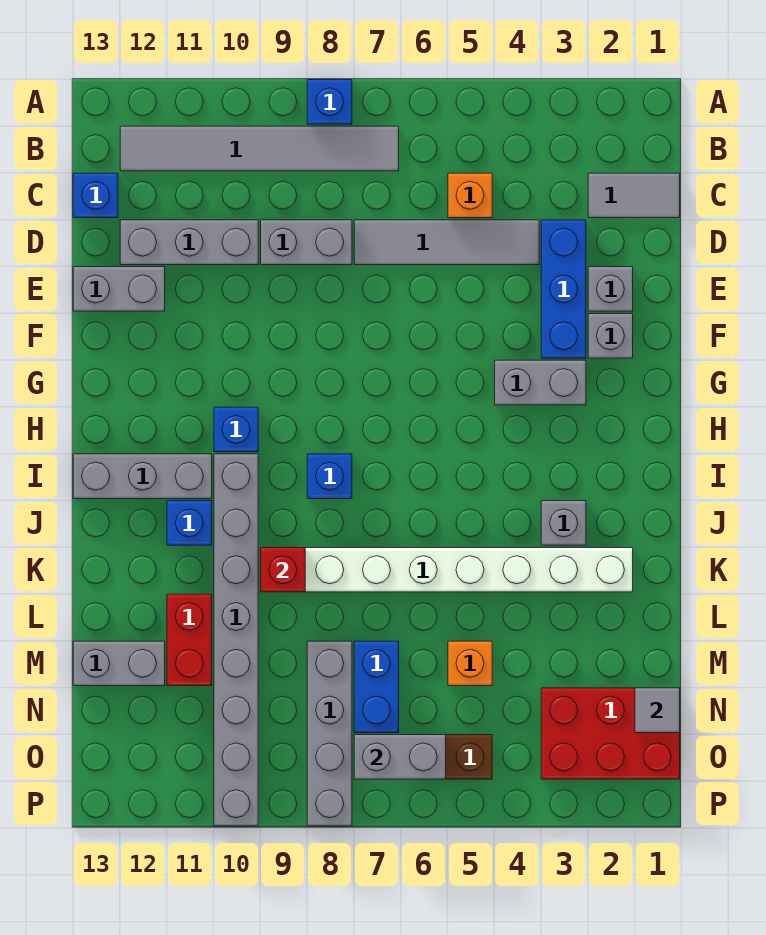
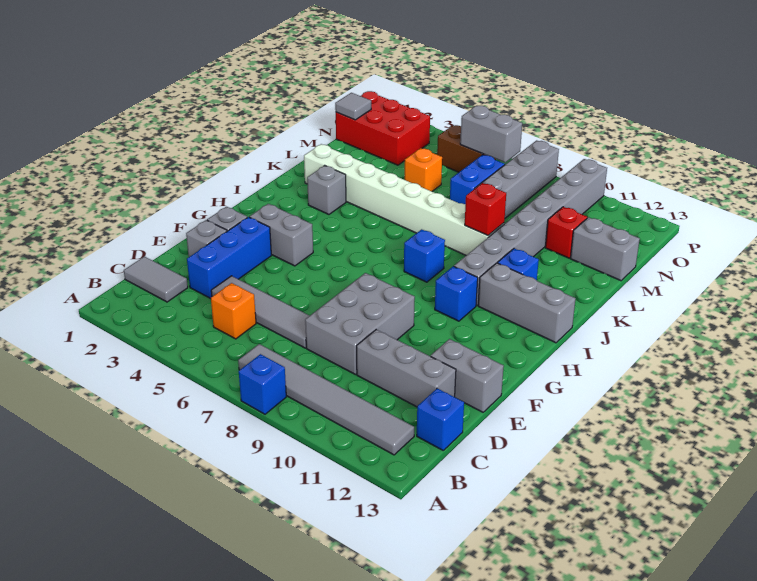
grey brick D8:D9 level 1 -> grey brick D8:F9 level 1
red brick L11:M11 level 1 -> red brick M11 level 1

